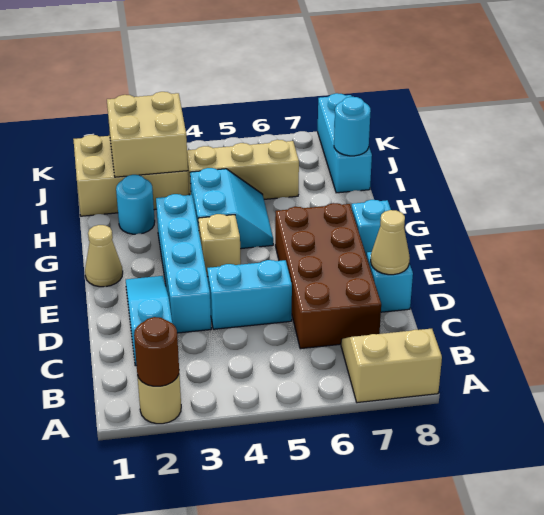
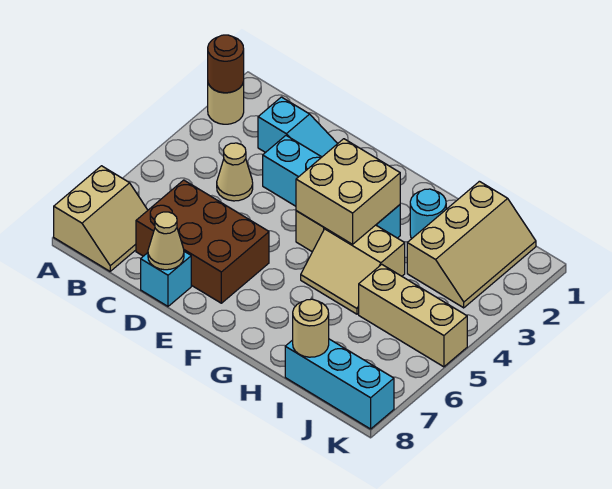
brown brick C6:F7 level 1 -> brown brick C6:E7 level 1
cyan brick D4:D5 level 1 -> none
tan cone F1 level 1 -> tan cone C4 level 1
cyan brick F8 level 1 -> none
cyan slope G4:H5 level 1 top 4 -> tan slope G4:H5 level 1 top 4
tan brick I1:J3 level 1 -> tan slope I1:J3 level 1 top I
tan brick I2:J3 level 2 -> tan brick F3:G4 level 2
tan brick I4:I6 level 1 -> tan brick I5:K5 level 1
cyan round brick I8 level 2 -> tan round brick I8 level 2

